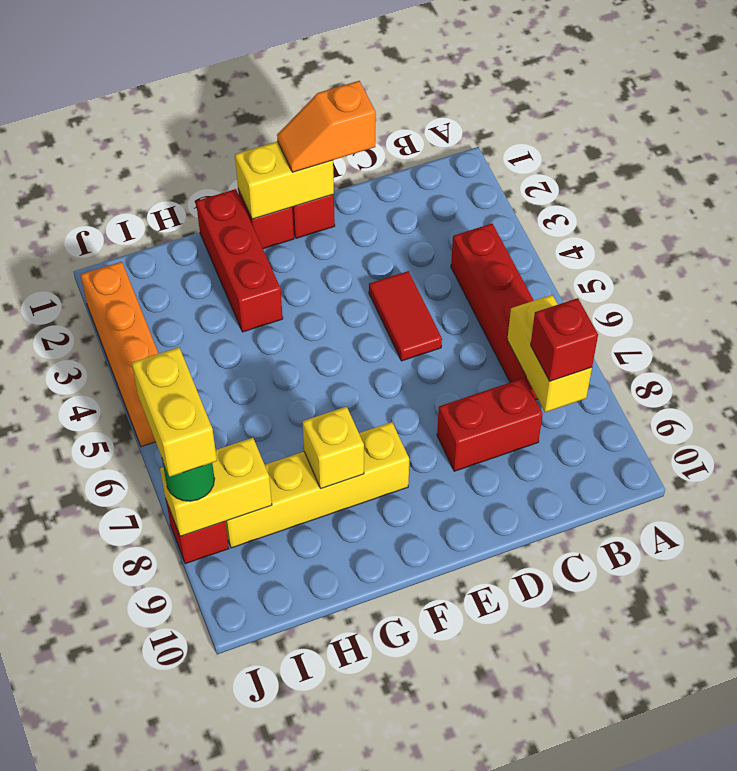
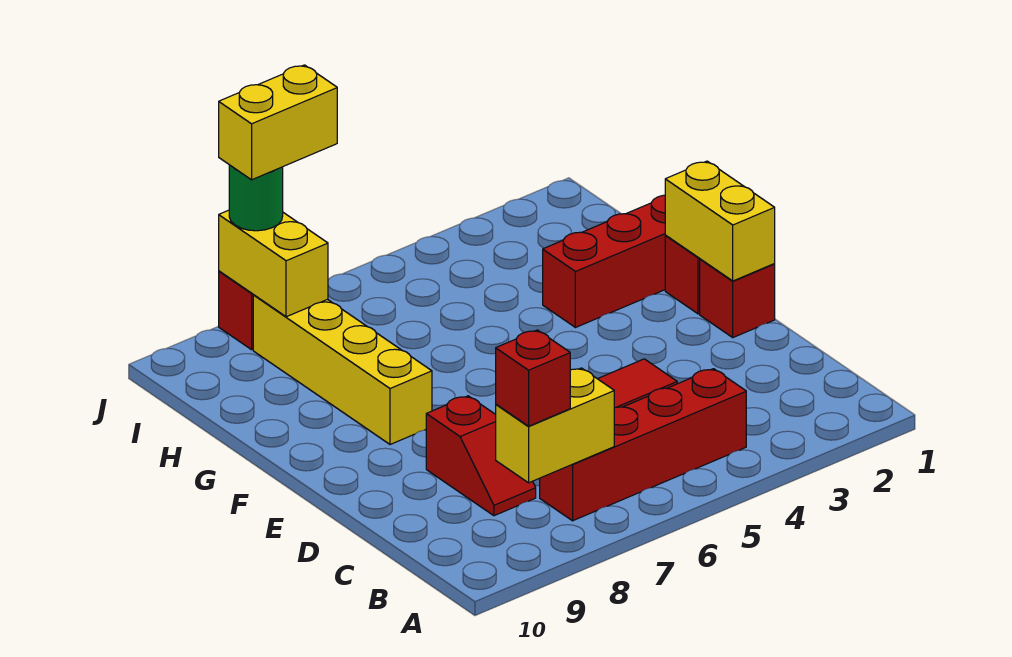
red brick C8:D8 level 1 -> red slope C8:D8 level 1 top D
orange slope D1:E1 level 3 top D -> none
yellow brick G8 level 2 -> none
orange brick J2:J5 level 1 -> none

